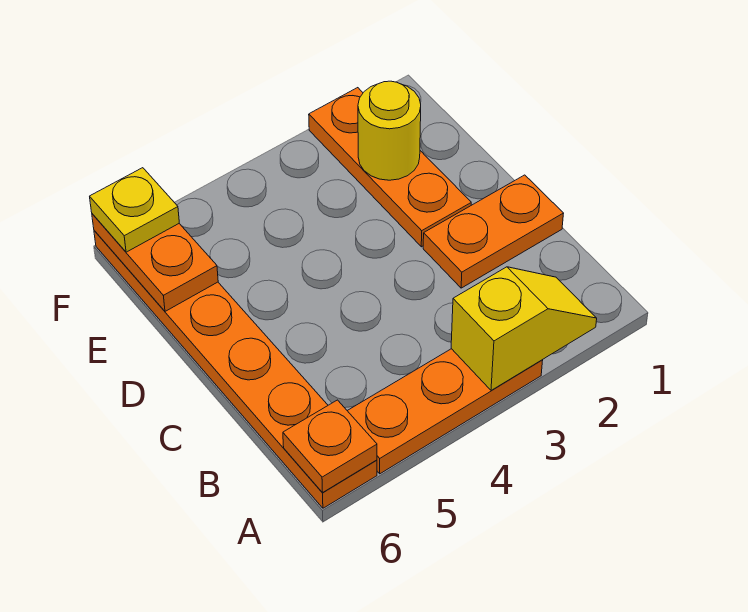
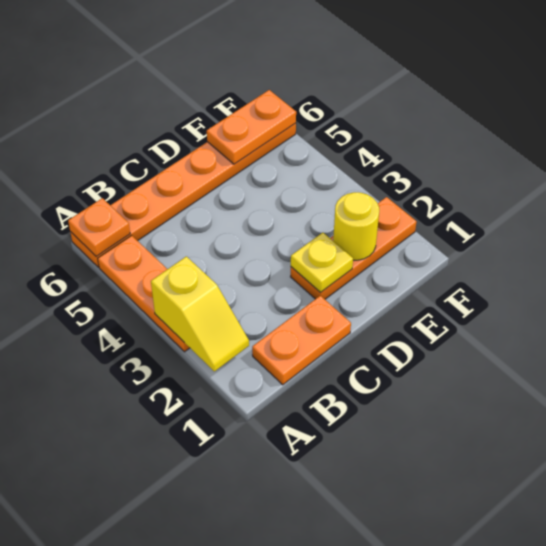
orange plate C1:C2 level 1 -> orange plate B1:C1 level 1
yellow plate F6 level 3 -> yellow plate D2 level 2

